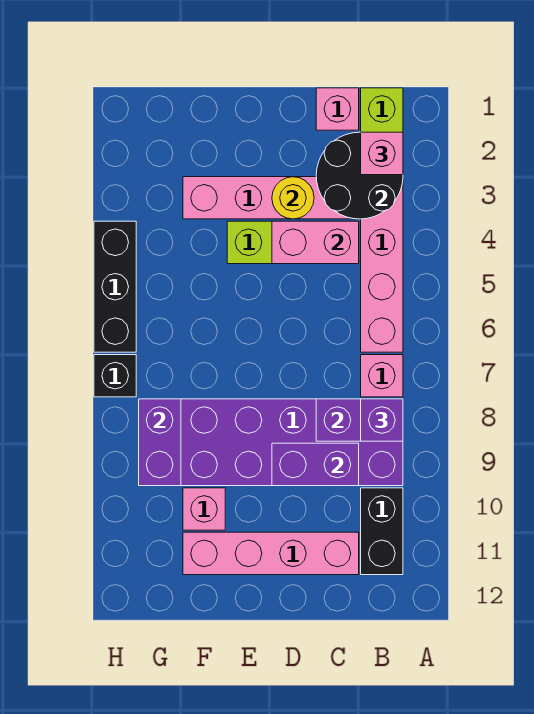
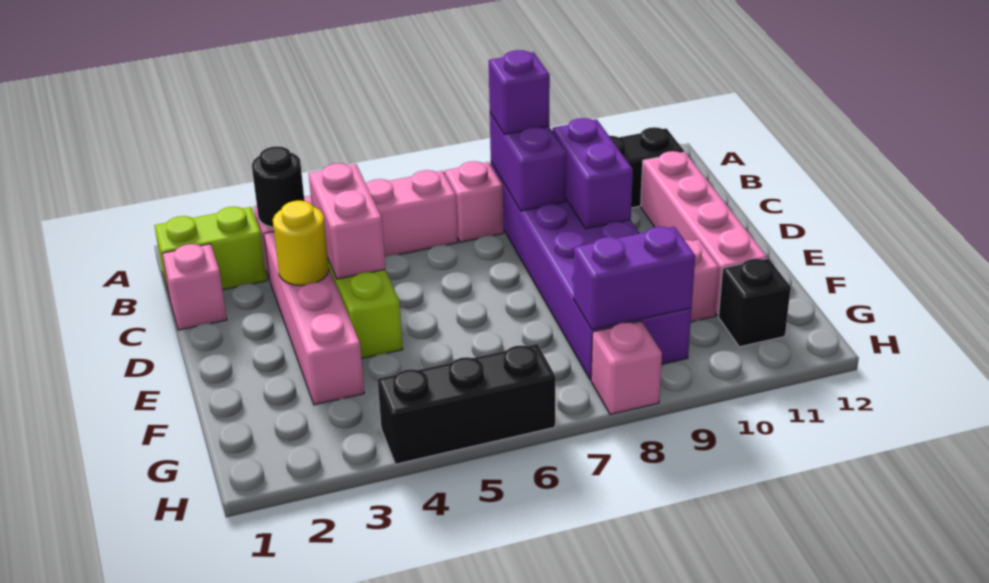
black round brick B2:C3 level 2 -> black round brick B3 level 2
pink brick B2 level 3 -> pink brick H8 level 1
black brick H7 level 1 -> black brick G11 level 1

